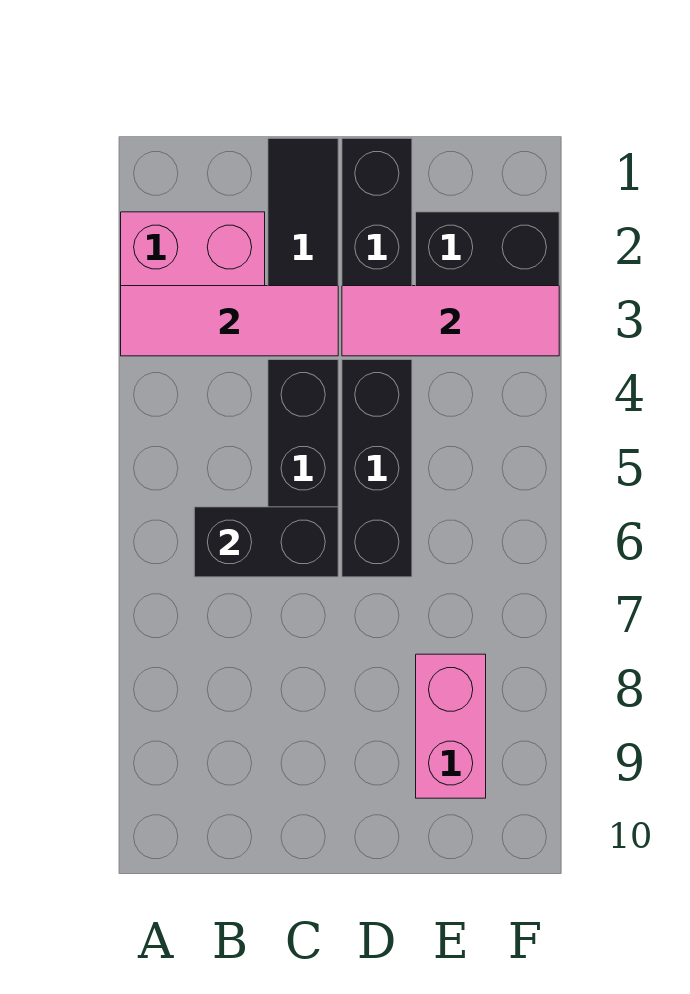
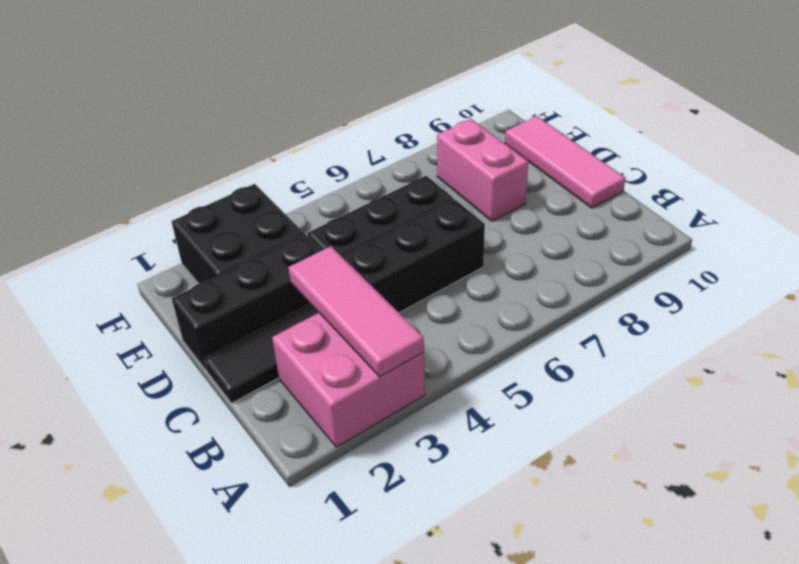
black brick B6:C6 level 2 -> none
pink tile D3:F3 level 2 -> pink tile C10:E10 level 1
pink brick E8:E9 level 1 -> pink brick D8:E8 level 1

